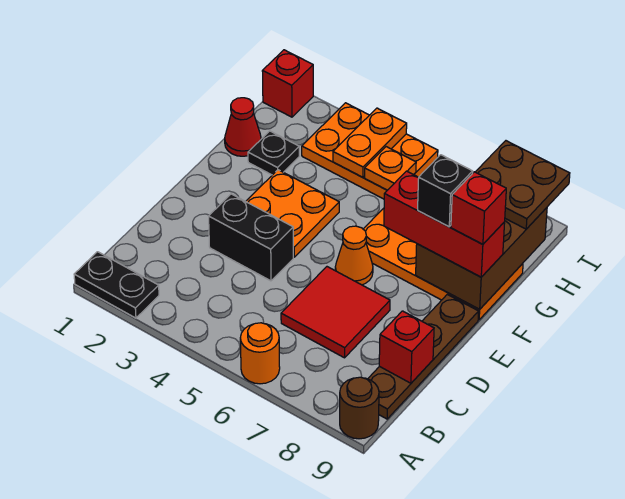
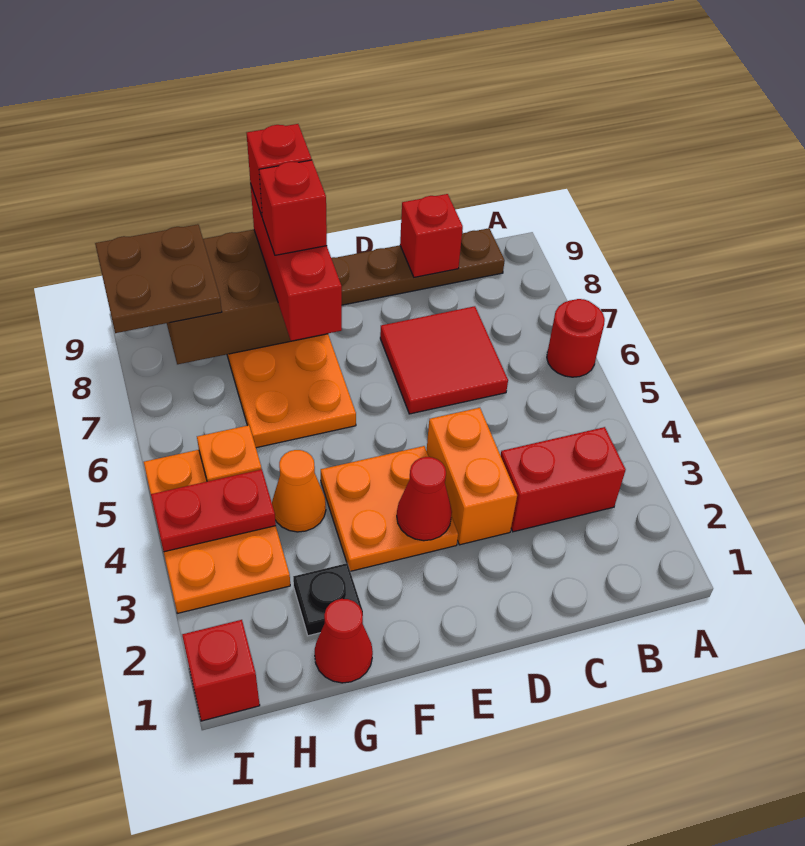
black plate A1:A2 level 1 -> none
orange round brick A6 level 1 -> red round brick A6 level 1
brown round brick A9 level 1 -> none
none -> red brick B3:C3 level 1
black brick D3:D4 level 1 -> orange brick D3:D4 level 1
none -> red cone E3 level 2
orange cone E6 level 1 -> orange cone G4 level 1
black brick F8 level 4 -> red brick F8 level 4
orange plate H4:I4 level 2 -> red plate H4:I4 level 2

